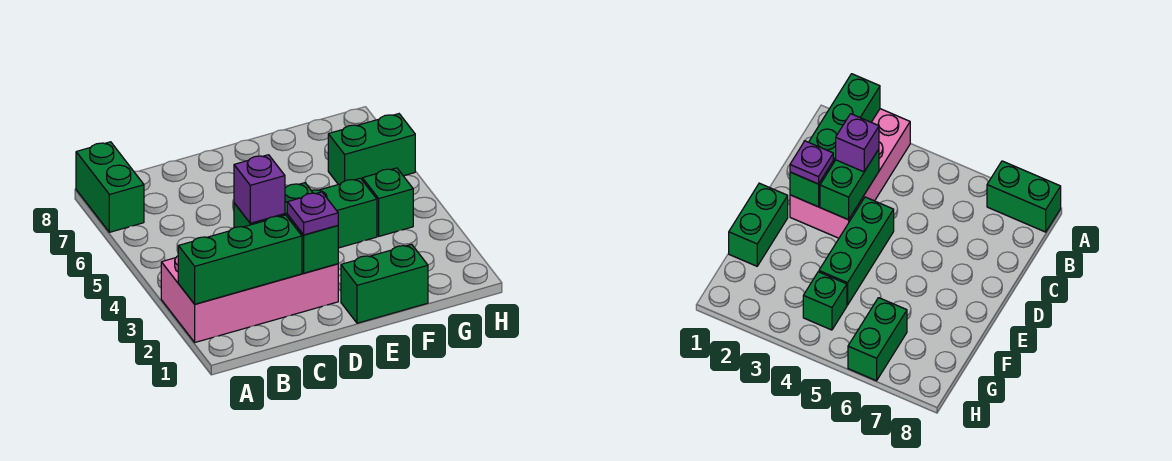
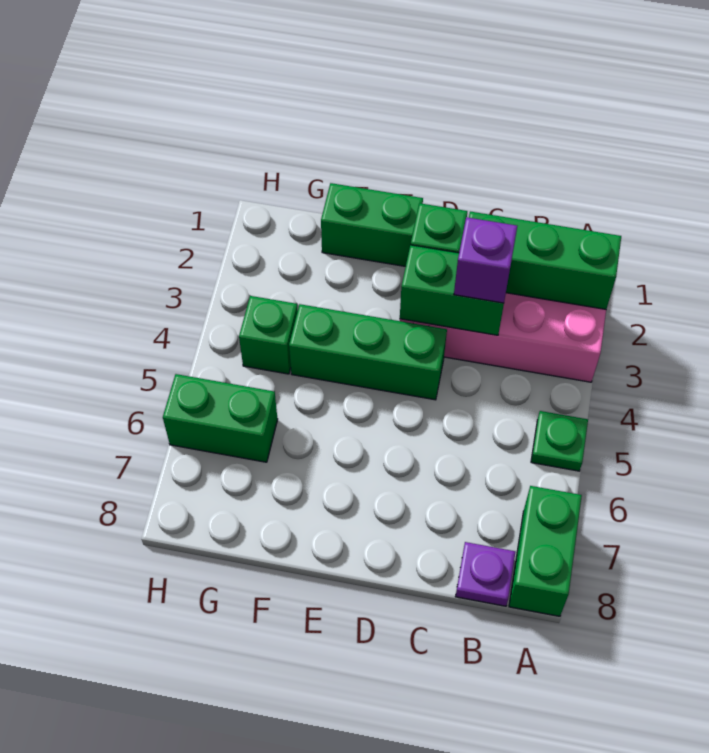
none -> green plate A5 level 1
purple plate D2 level 3 -> purple plate B8 level 1

